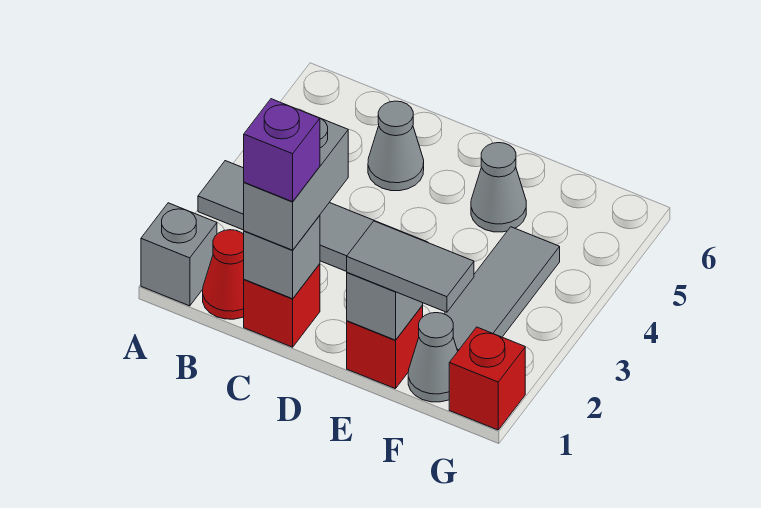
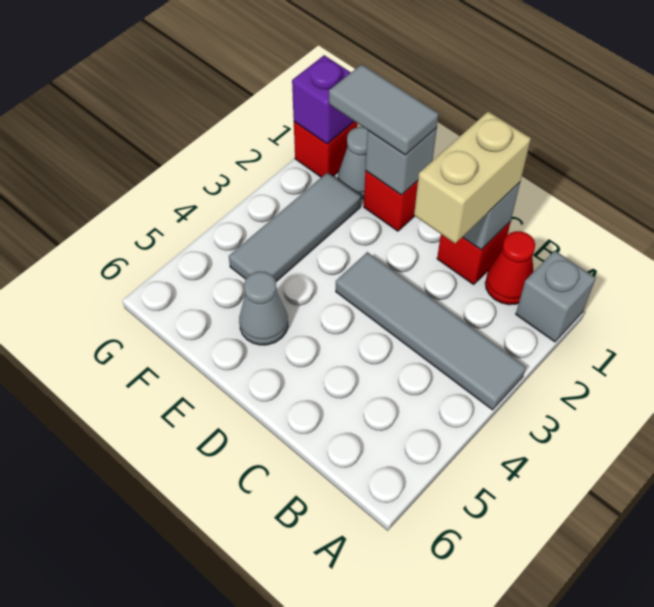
grey brick C1:C2 level 3 -> tan brick C1:C2 level 3
purple brick C1 level 4 -> purple brick G1 level 2
grey cone C5 level 1 -> none

